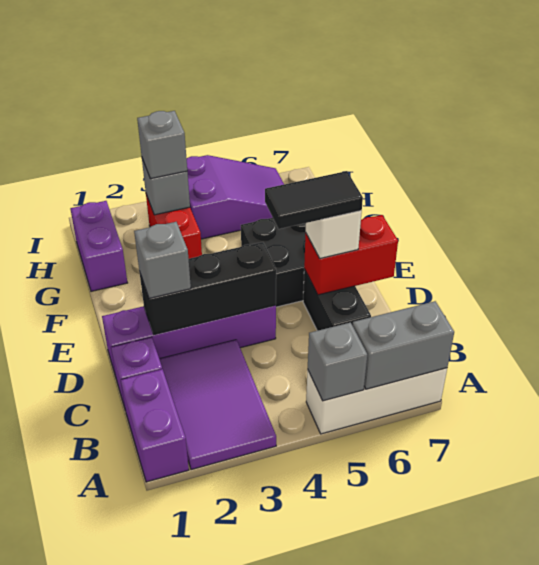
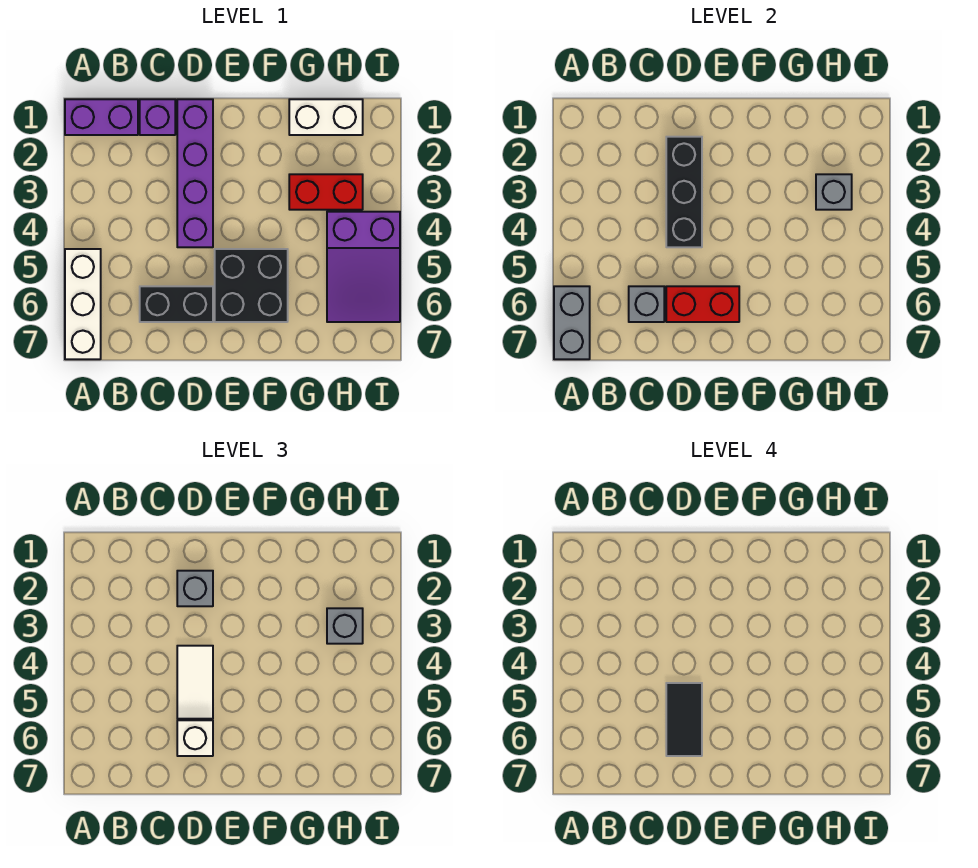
purple tile A2:C3 level 1 -> none
grey brick A5 level 2 -> grey brick C6 level 2
none -> white tile D4:D5 level 3
red brick D6:D7 level 2 -> red brick D6:E6 level 2
purple brick G1:H1 level 1 -> white brick G1:H1 level 1

